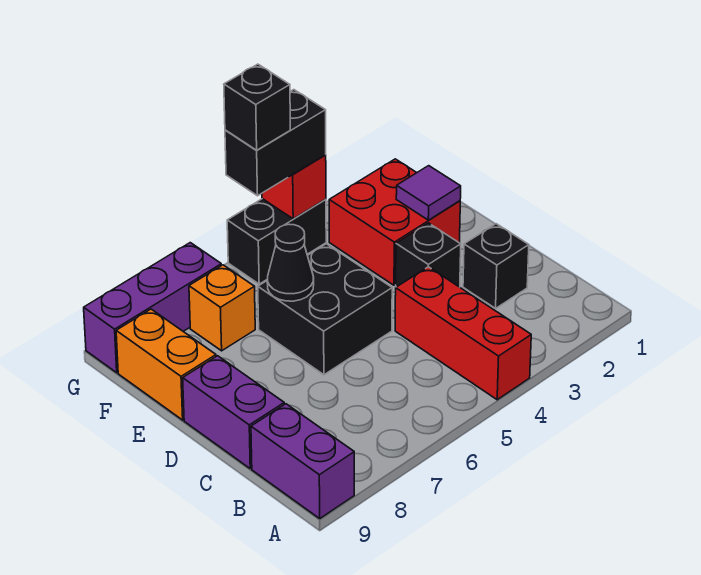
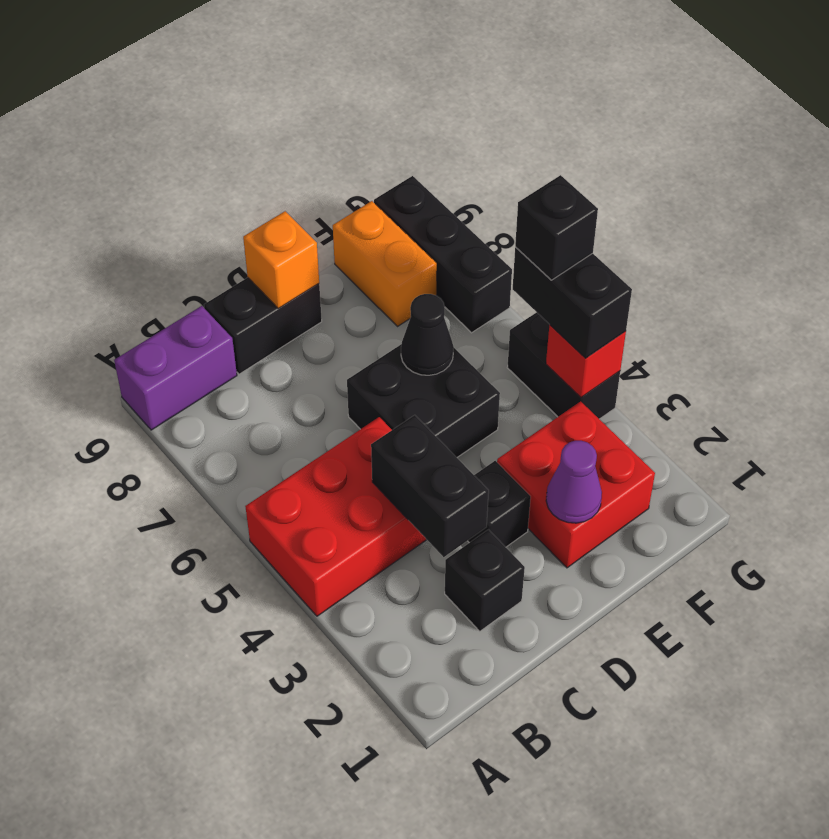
red brick A4:C4 level 1 -> red brick A4:C5 level 1
none -> black brick C3:C4 level 2
purple brick C9:D9 level 1 -> black brick C9:D9 level 1
purple tile E2 level 2 -> purple cone E2 level 2
orange brick E9:F9 level 1 -> orange brick F8:F9 level 1
orange brick F7 level 1 -> orange brick D9 level 2
purple brick G7:G9 level 1 -> black brick G7:G9 level 1

